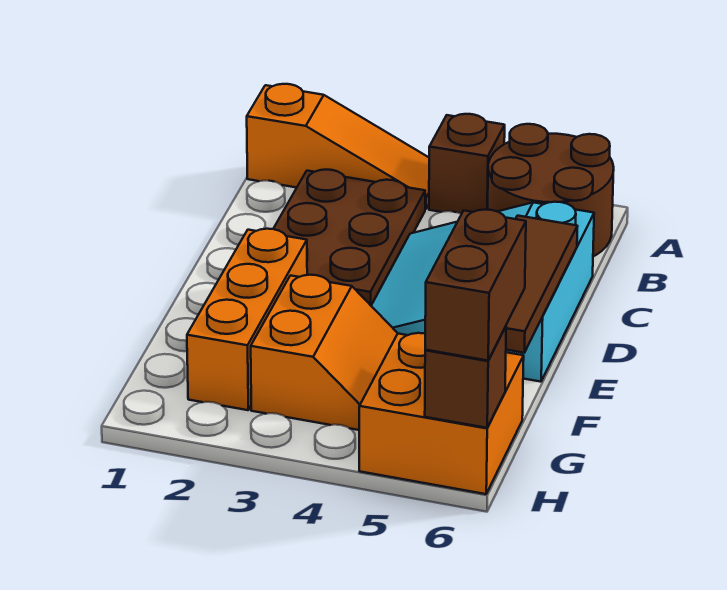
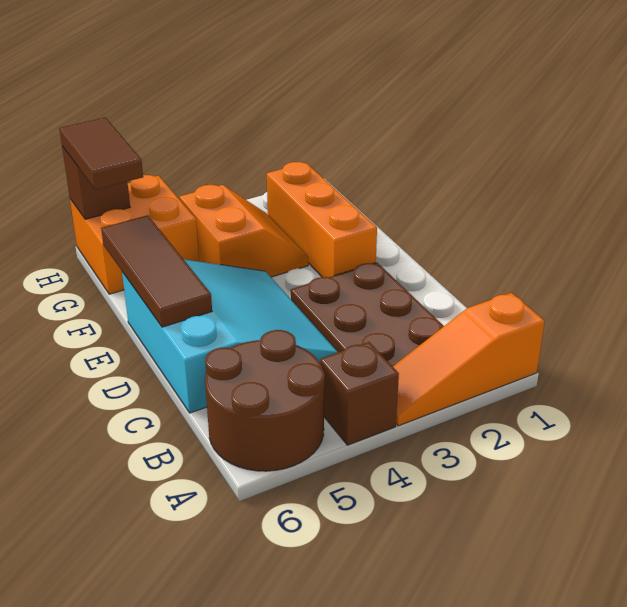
orange slope F3:G4 level 1 top 3 -> orange slope F3:G4 level 1 top 4
brown brick G6:H6 level 3 -> brown tile G6:H6 level 3

